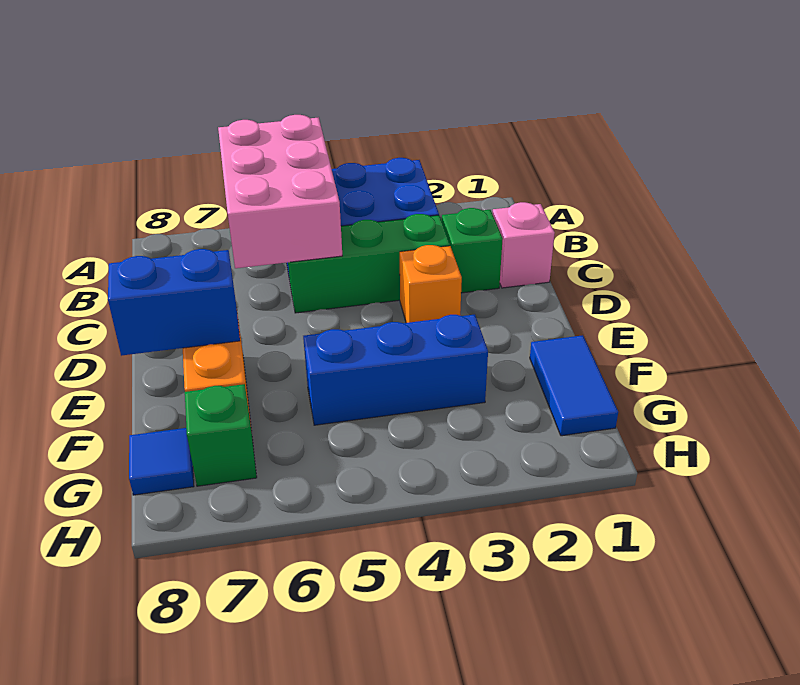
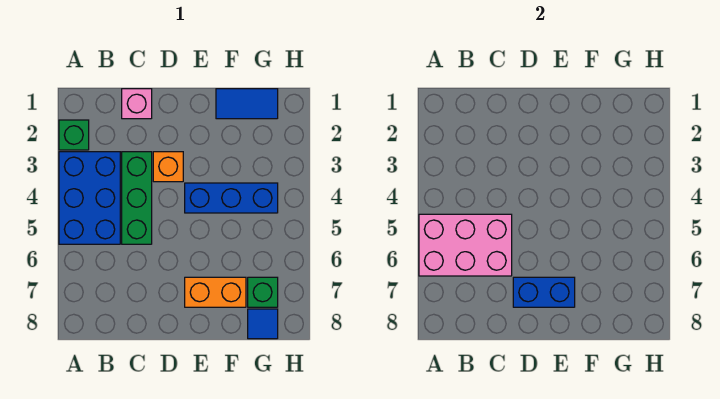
green brick C2 level 1 -> green brick A2 level 1
blue brick E7:E8 level 2 -> blue brick D7:E7 level 2
blue brick F3:F5 level 1 -> blue brick E4:G4 level 1

